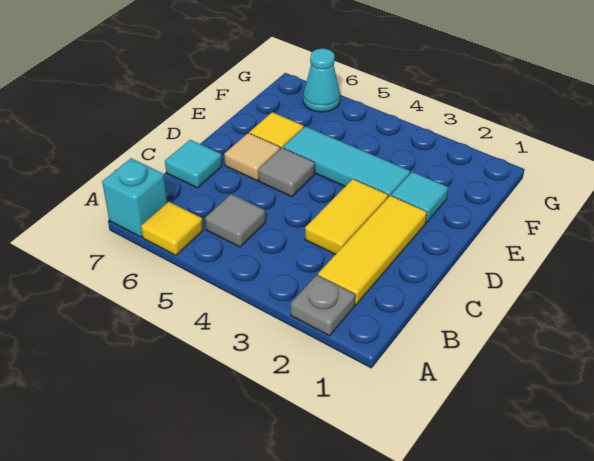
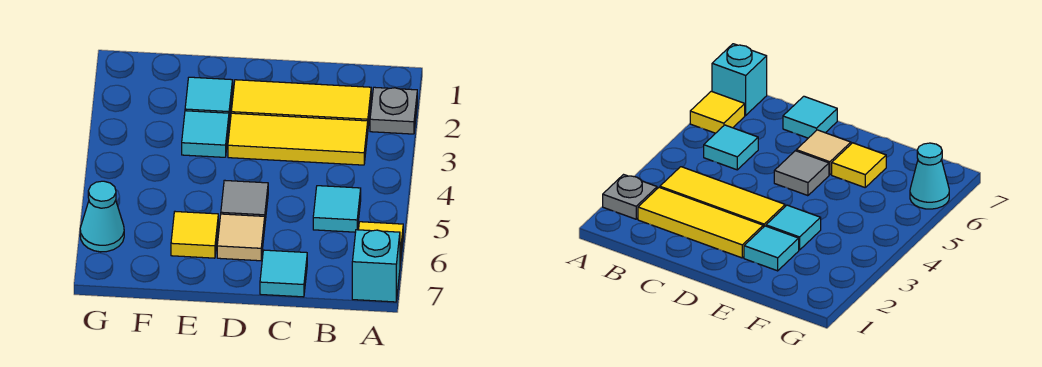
grey tile B5 level 1 -> cyan tile B5 level 1
yellow tile C3:D3 level 1 -> yellow tile B3:D3 level 1
cyan tile E3:E5 level 1 -> cyan tile E3 level 1

